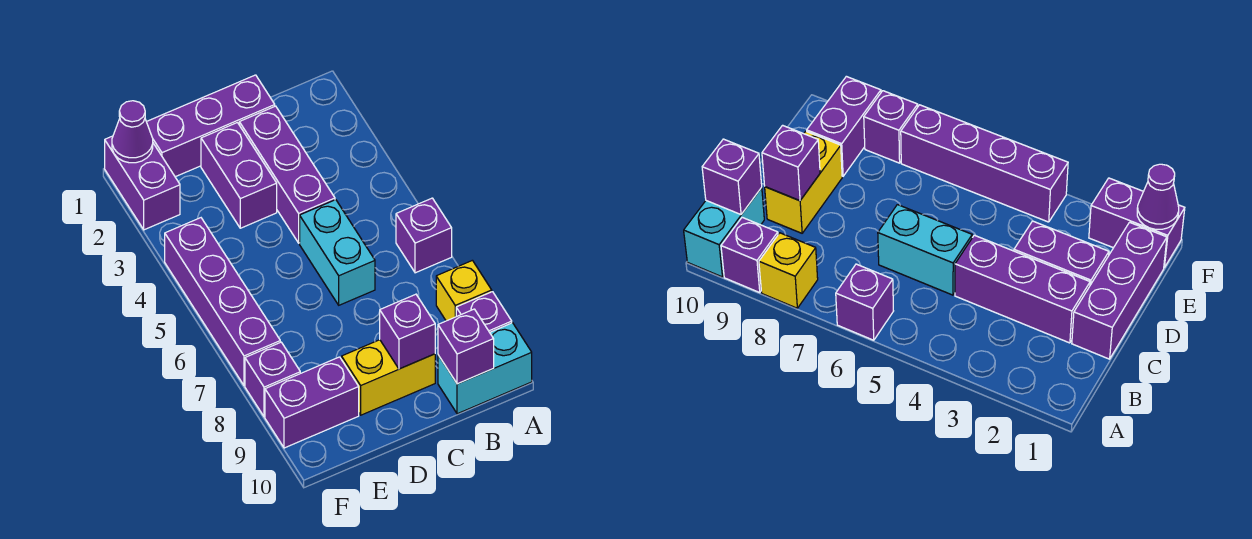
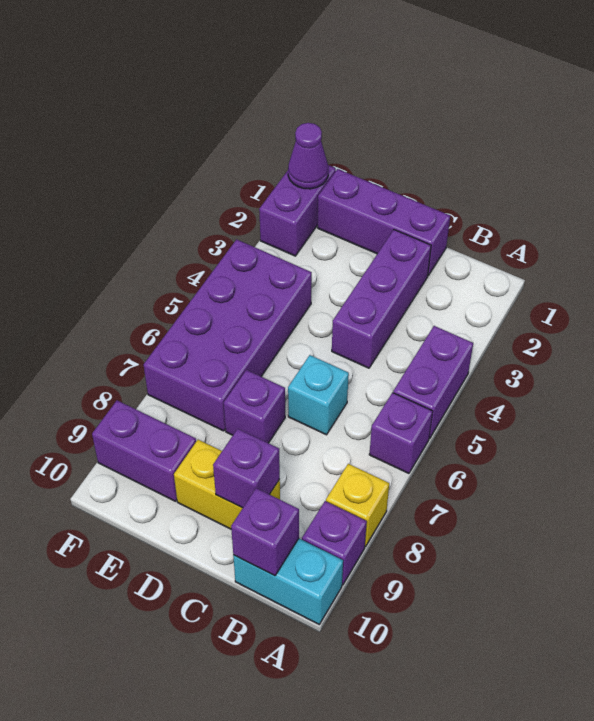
cyan brick C5:C6 level 1 -> cyan brick C6 level 1
purple brick D2:D3 level 1 -> purple brick A4:A5 level 1
purple brick F4:F7 level 1 -> purple brick E4:F7 level 1
purple brick F8 level 1 -> purple brick D7 level 1

